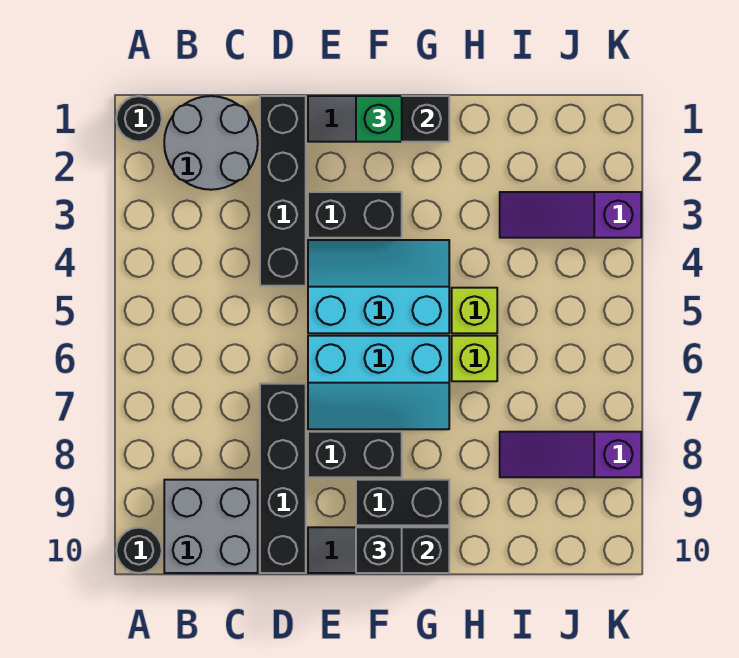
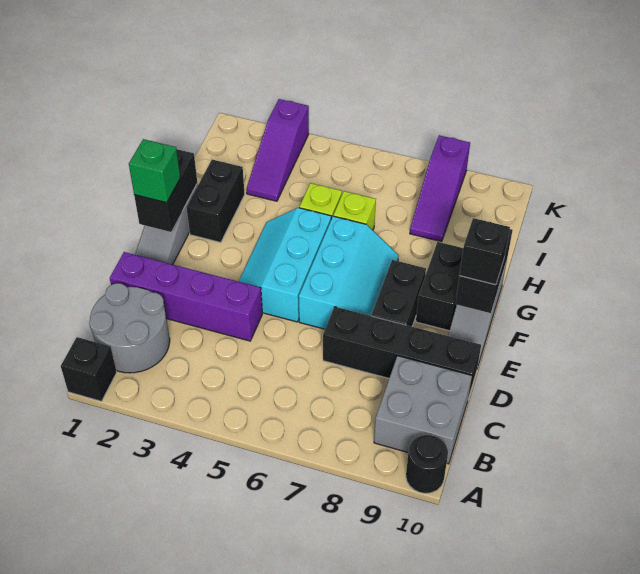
black round brick A1 level 1 -> black brick A1 level 1
black brick D1:D4 level 1 -> purple brick D1:D4 level 1
black brick E3:F3 level 1 -> black brick G2:H2 level 1

